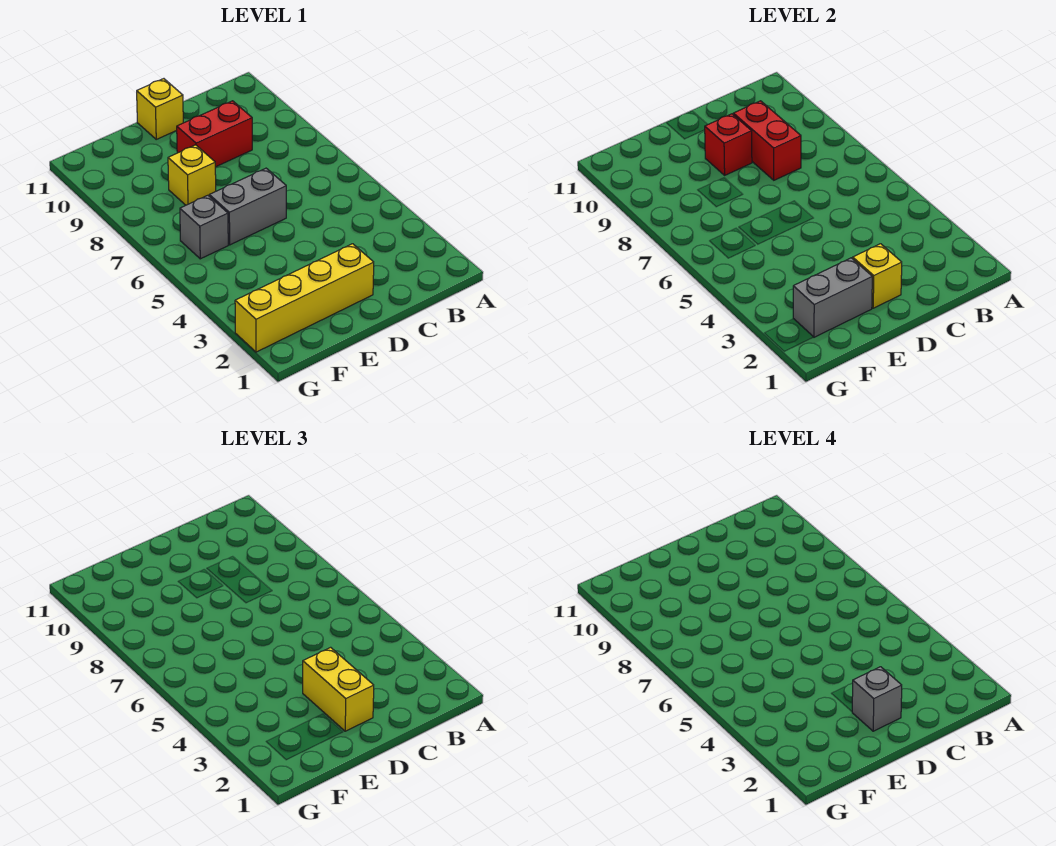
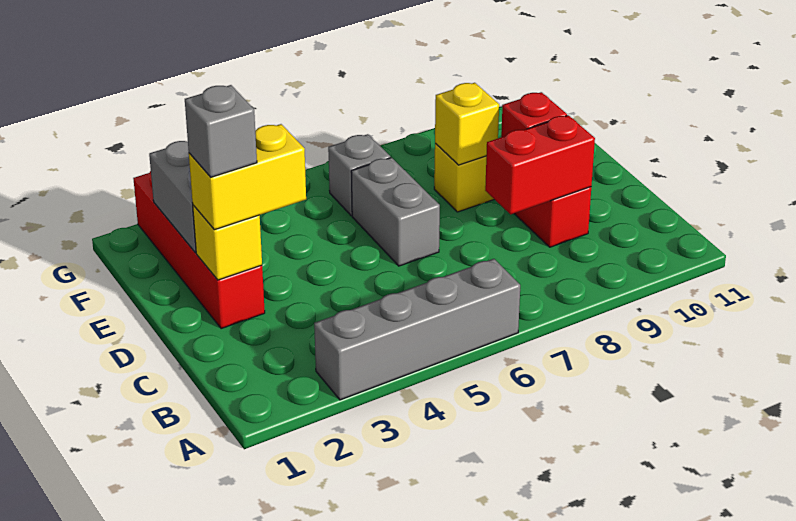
none -> grey brick A3:A6 level 1
yellow brick D2:G2 level 1 -> red brick D2:G2 level 1
yellow brick D11 level 1 -> yellow brick E8 level 2

